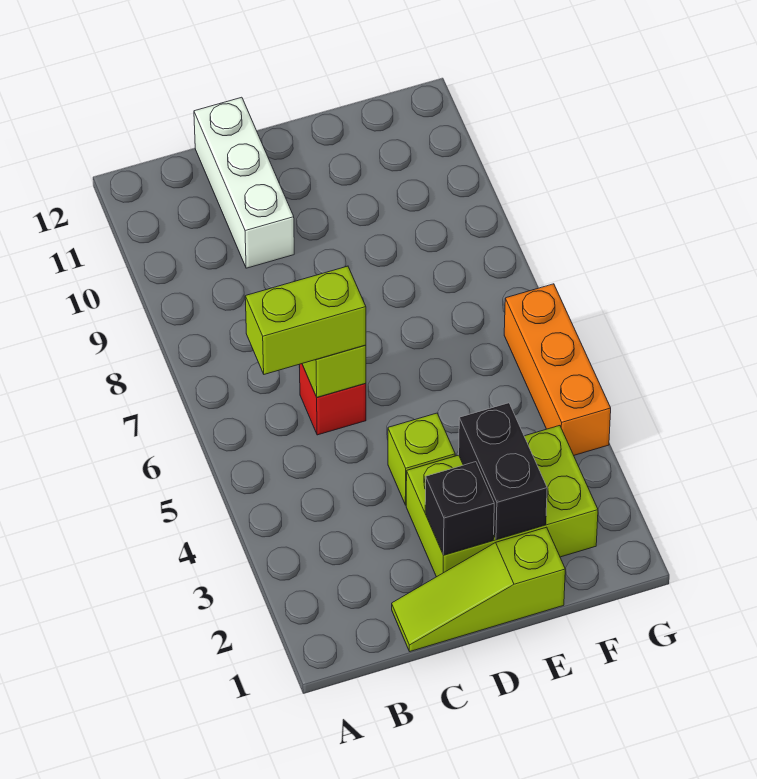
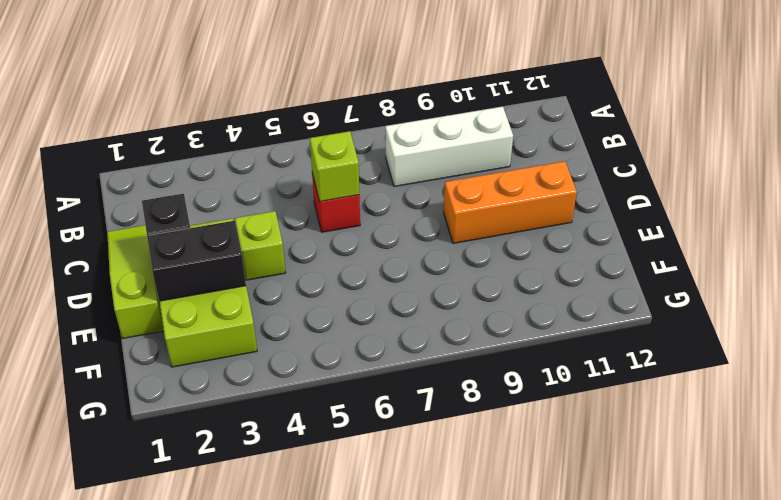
lime brick B6:C6 level 3 -> none
white brick C10:C12 level 1 -> white brick B8:B10 level 1
orange brick G4:G6 level 1 -> orange brick D9:D11 level 1

